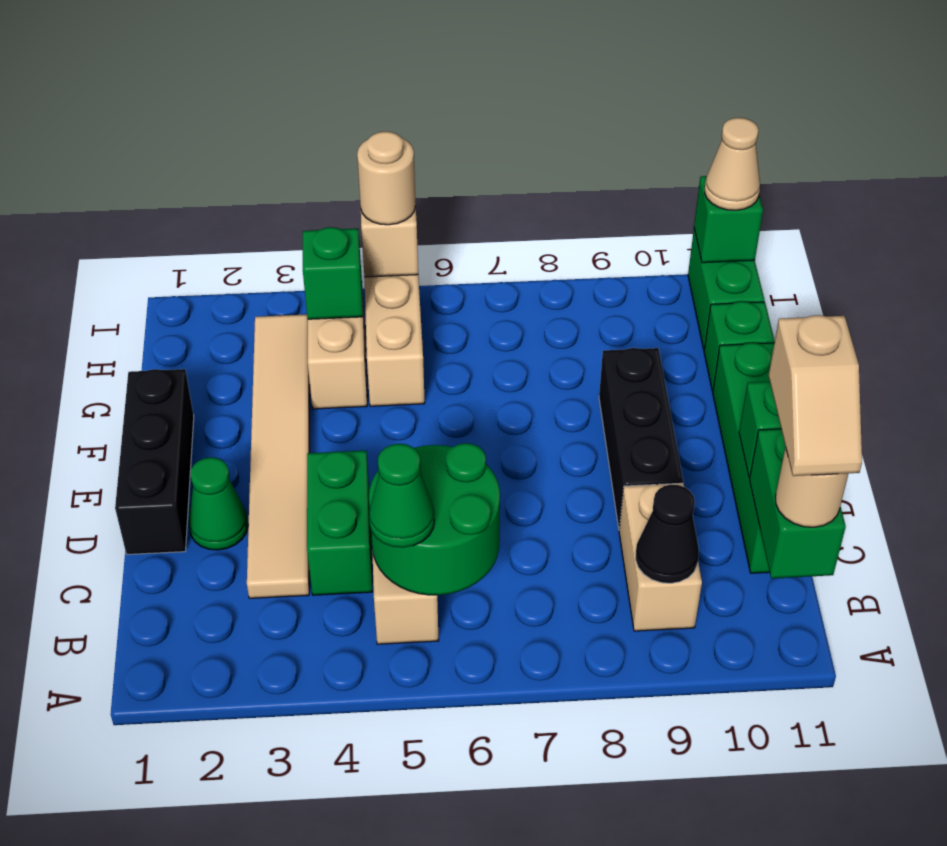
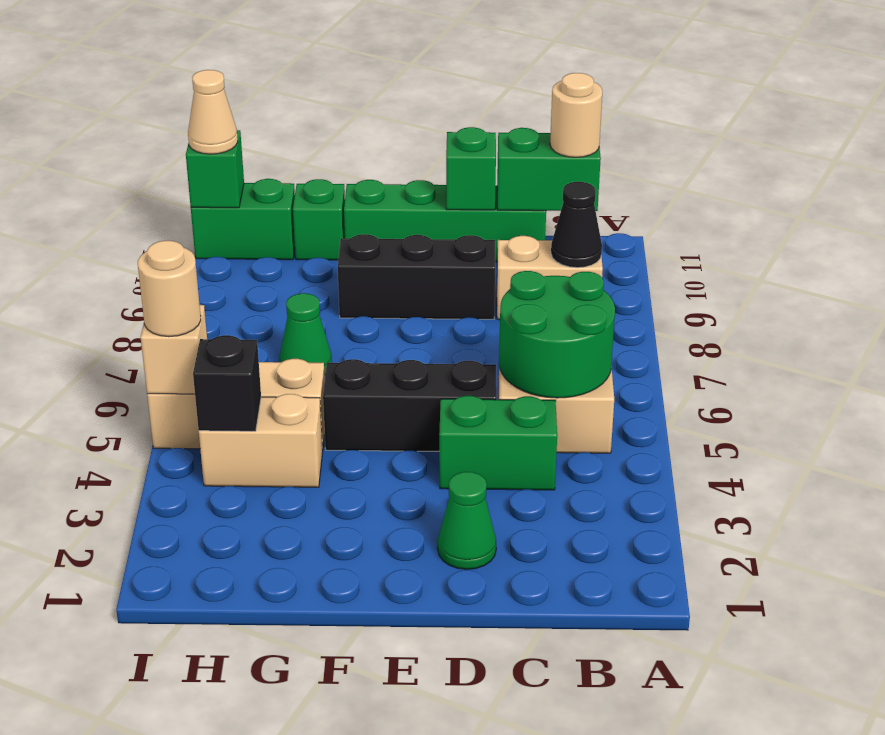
green cone B5 level 3 -> green cone G7 level 1
tan slope B11:C11 level 4 top C -> none
tan tile C3:H3 level 1 -> none
black brick D1:F1 level 1 -> black brick D5:F5 level 1
green brick H4 level 2 -> black brick H4 level 2

